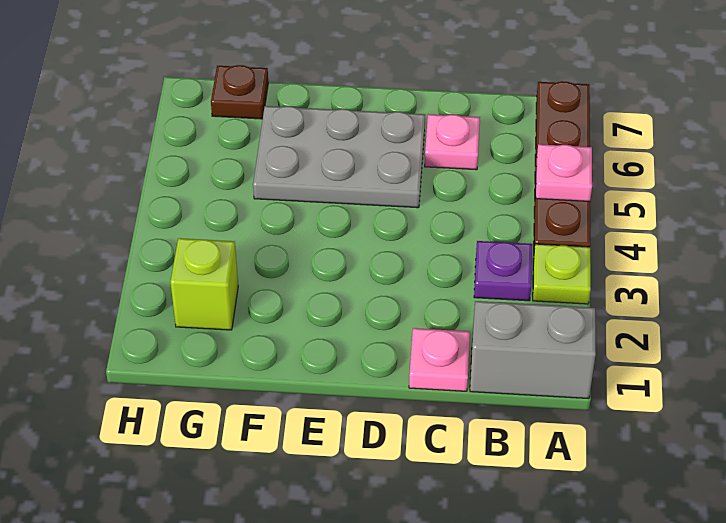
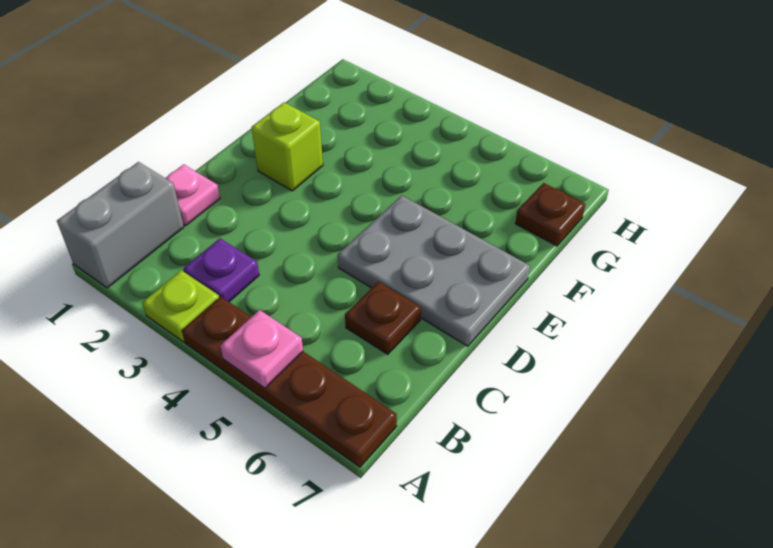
pink plate C6 level 1 -> brown plate C6 level 1
grey plate D5:F6 level 1 -> grey plate D5:E7 level 1
lime brick G2 level 1 -> lime brick E2 level 1

